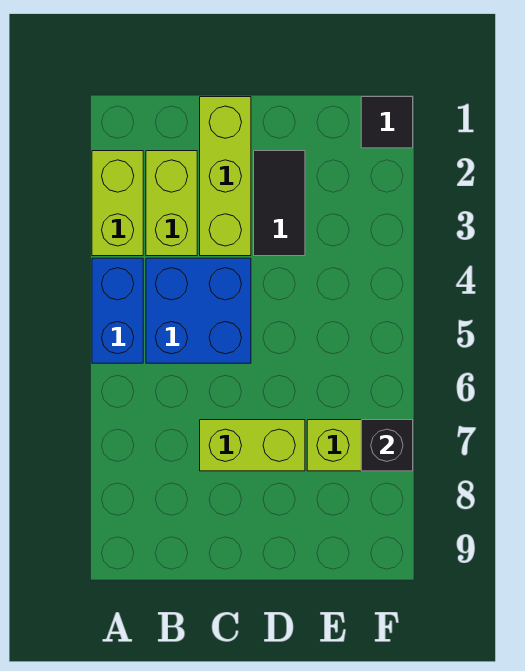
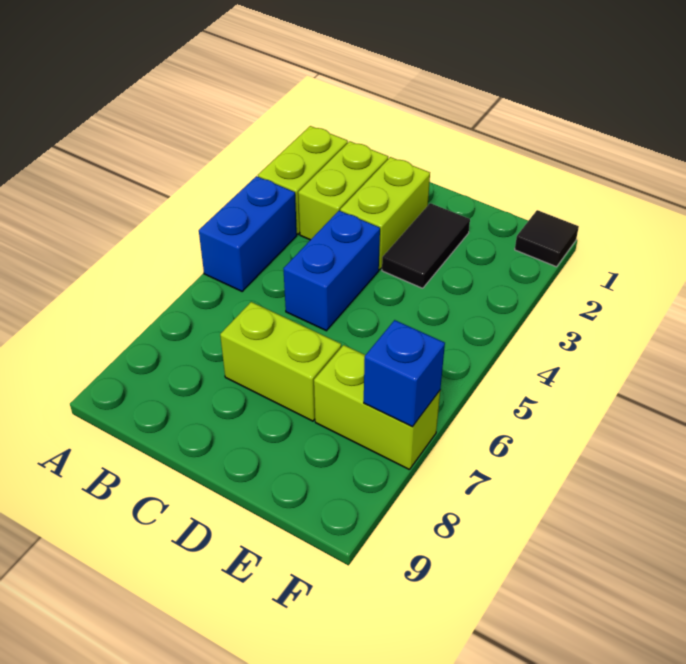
blue brick B4:C5 level 1 -> blue brick C4:C5 level 1
lime brick C1:C3 level 1 -> lime brick C2:C3 level 1
black brick F7 level 2 -> blue brick F7 level 2

